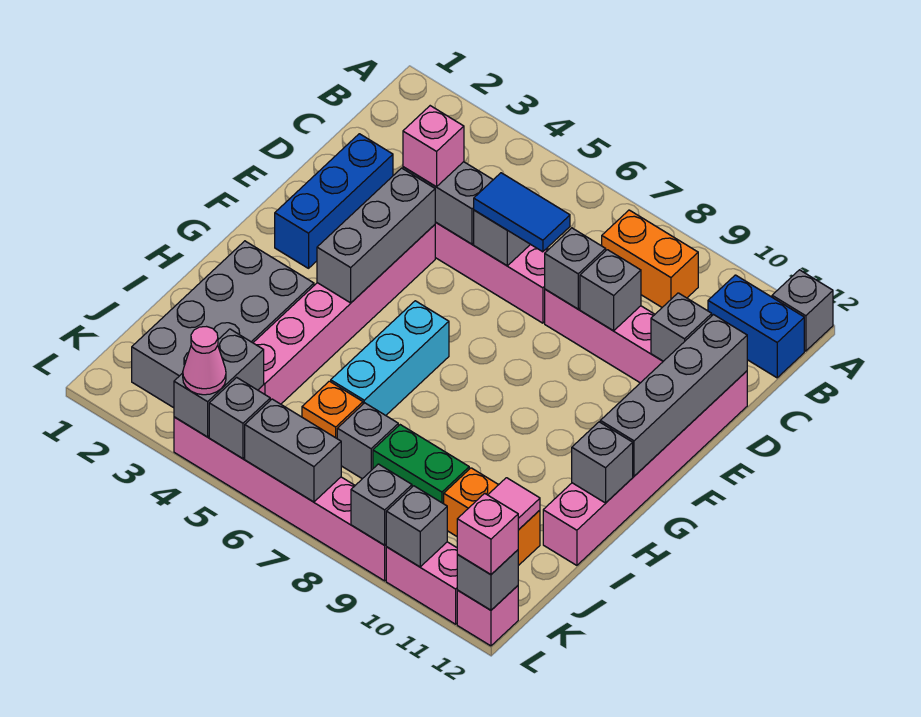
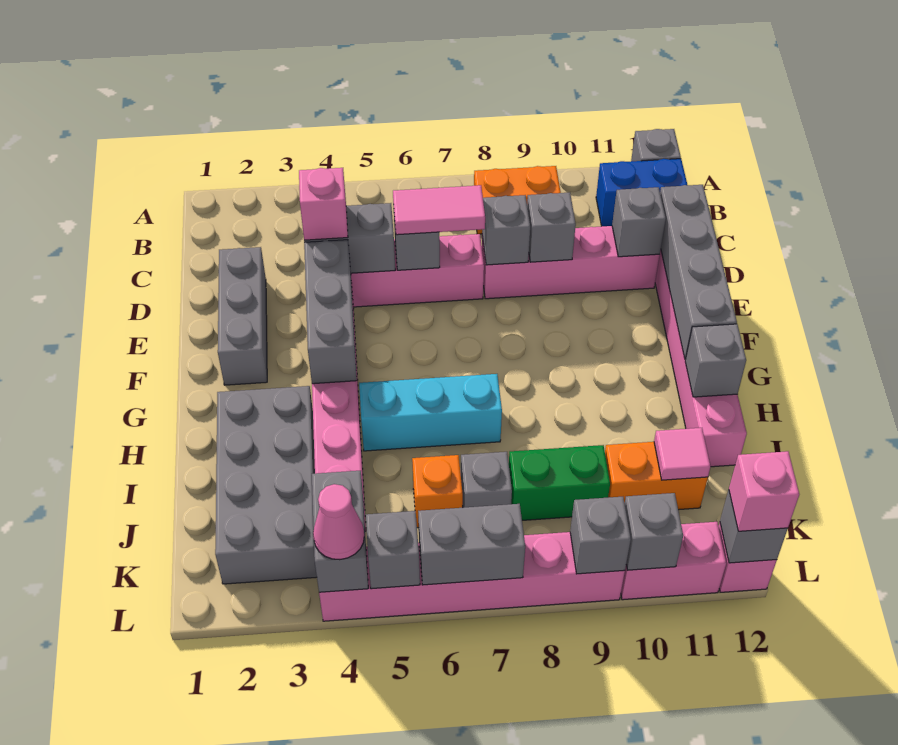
blue brick D2:F2 level 1 -> grey brick D2:F2 level 1
blue tile D6:D7 level 3 -> pink tile D6:D7 level 3
cyan brick G6:I6 level 1 -> cyan brick H5:H7 level 1

